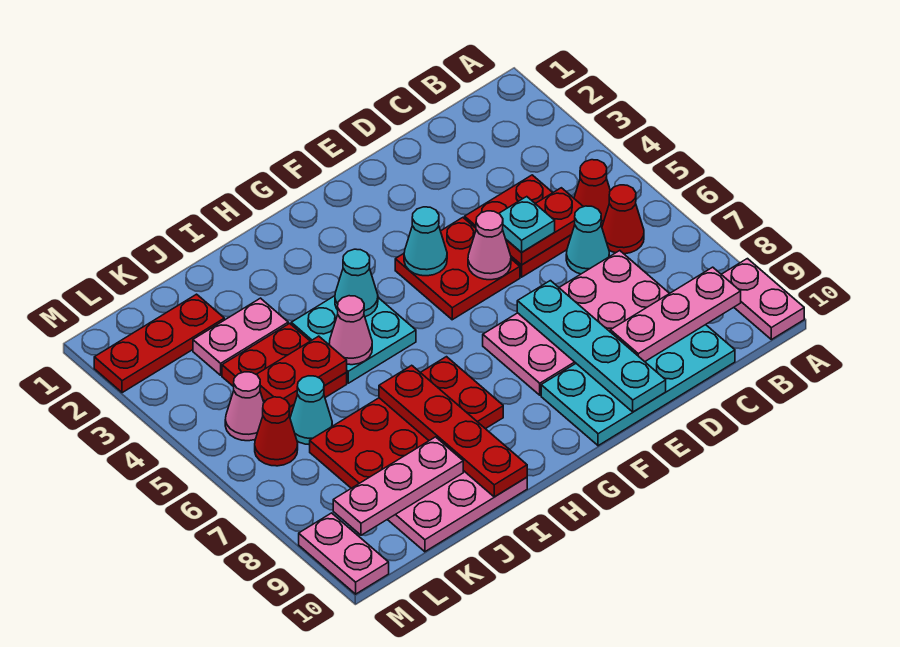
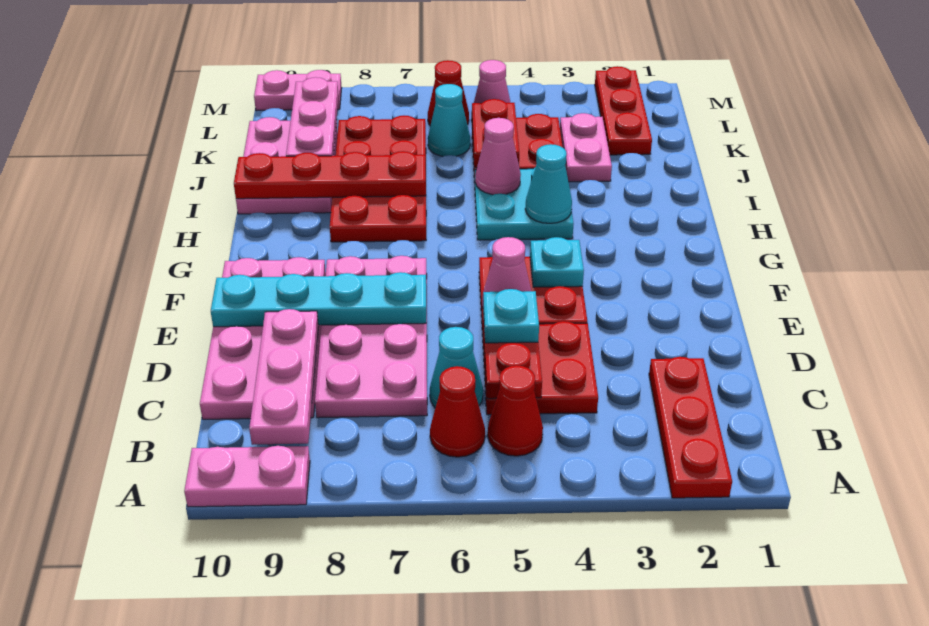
none -> red plate A2:C2 level 1
cyan plate C9:F10 level 1 -> pink plate C9:F10 level 1
cyan cone F4 level 2 -> cyan plate F4 level 2

